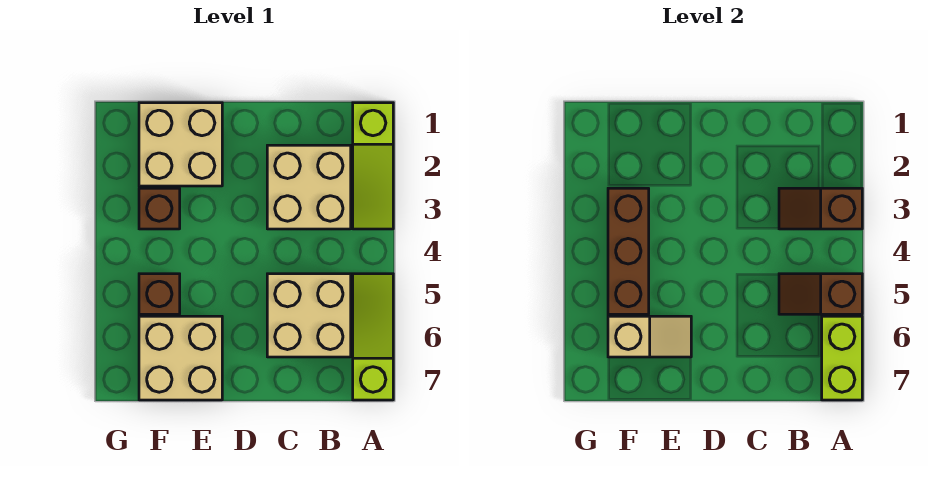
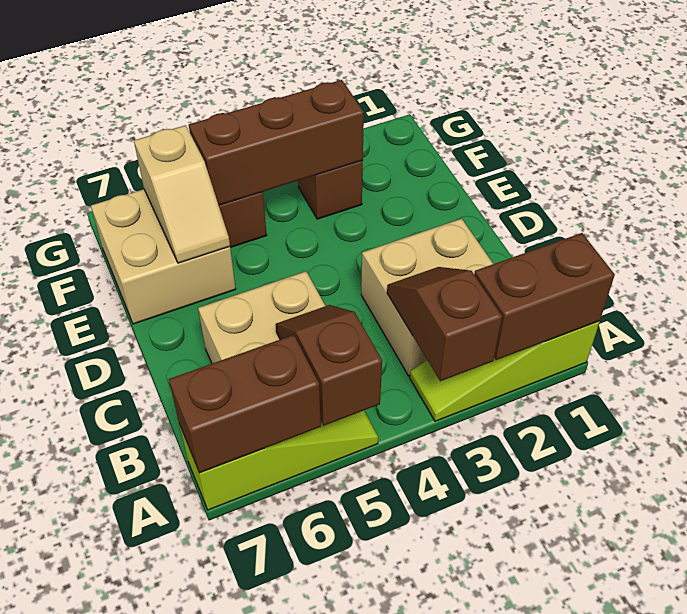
none -> brown brick A1:A2 level 2
lime brick A6:A7 level 2 -> brown brick A6:A7 level 2
tan brick E1:F2 level 1 -> none

